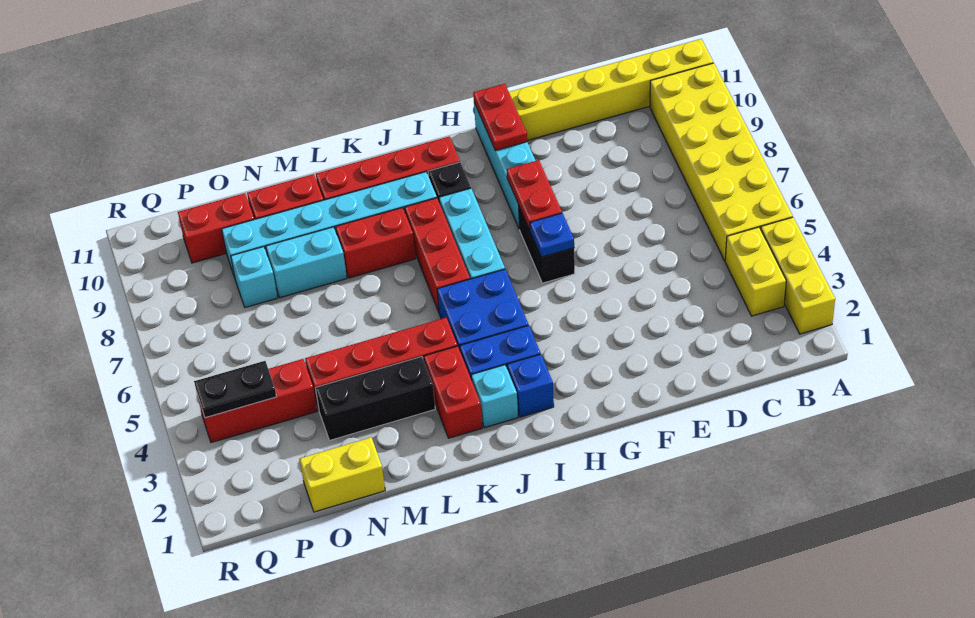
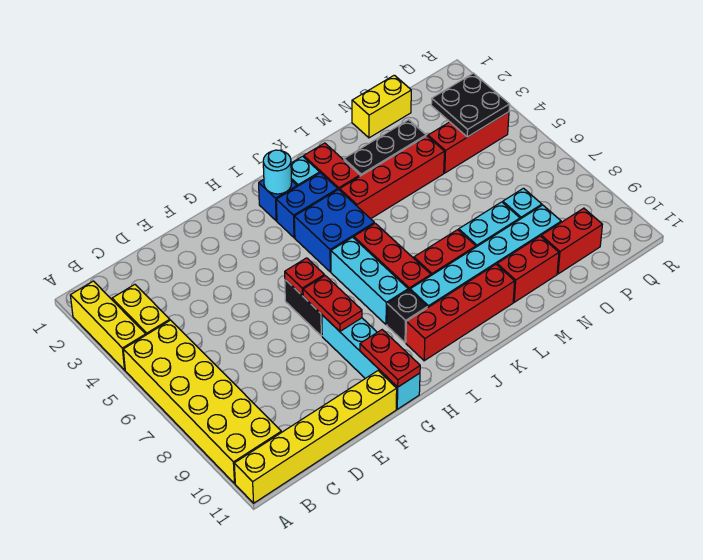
blue plate G6 level 2 -> red plate G6 level 2
none -> cyan round brick I2 level 2
black plate P4:Q4 level 2 -> black plate P3:Q4 level 2

